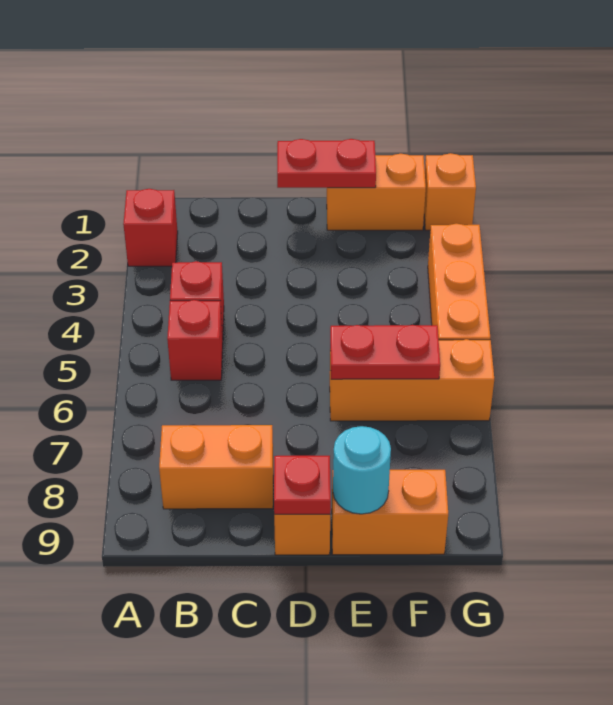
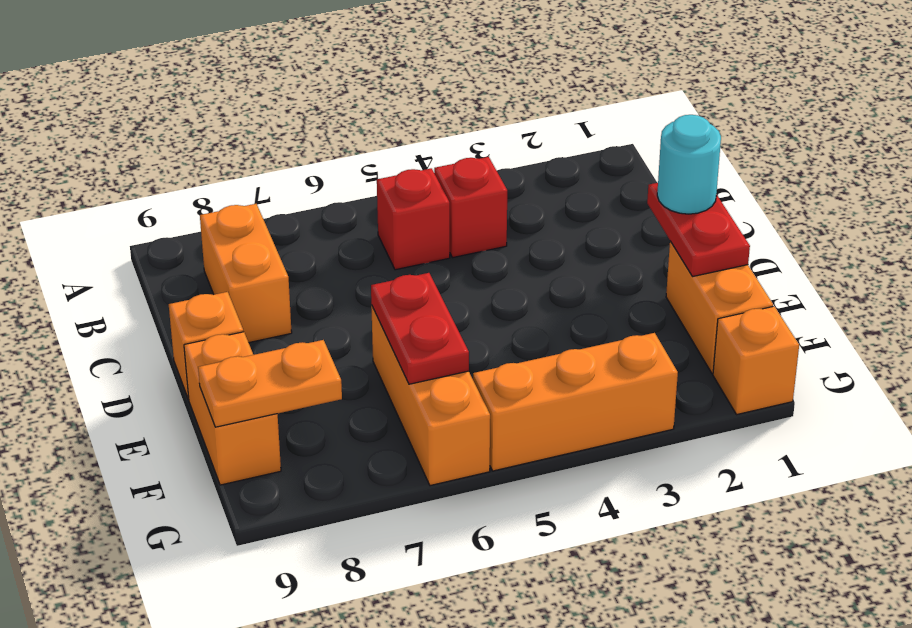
red brick A2 level 1 -> none
red plate D9 level 2 -> none
cyan round brick E9 level 2 -> cyan round brick D1 level 3
none -> orange plate F8:F9 level 2

